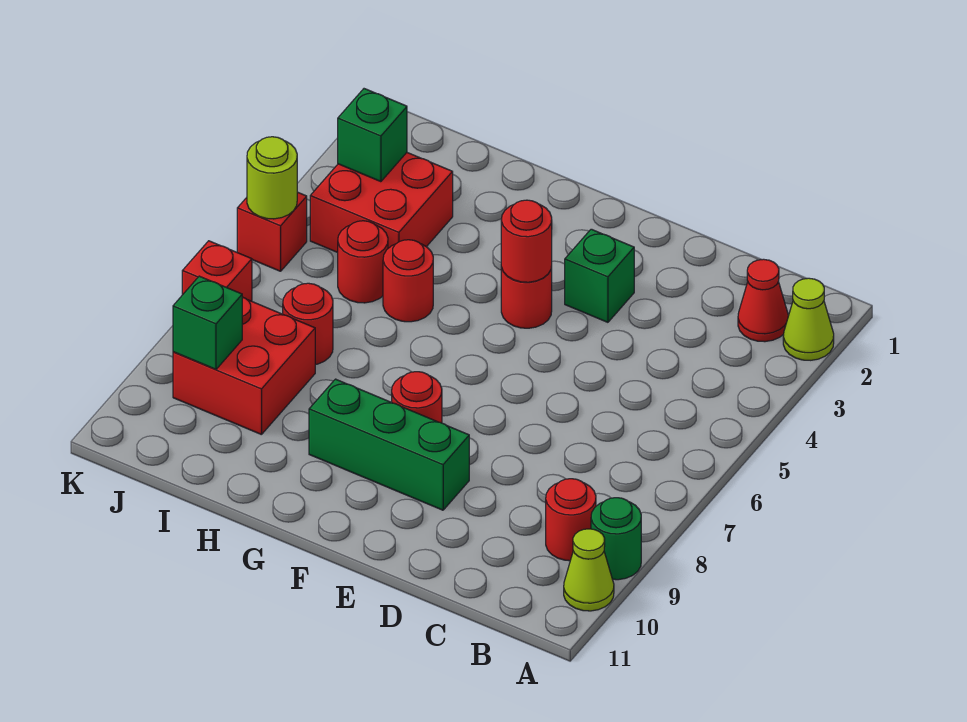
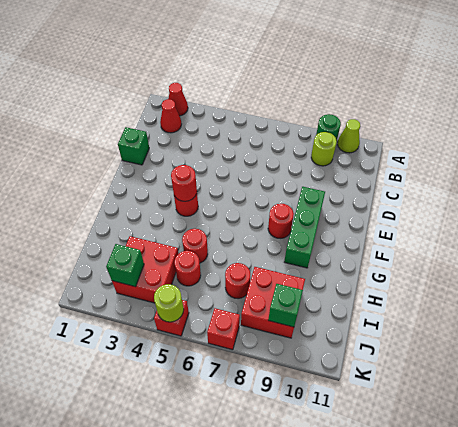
lime cone A2 level 1 -> red cone A2 level 1
red round brick B9 level 1 -> lime round brick B9 level 1
green brick E3 level 1 -> green brick D1 level 1

